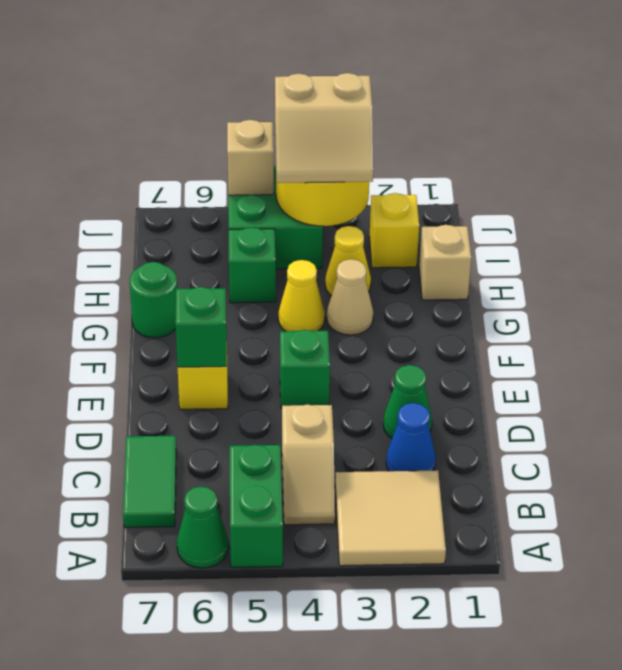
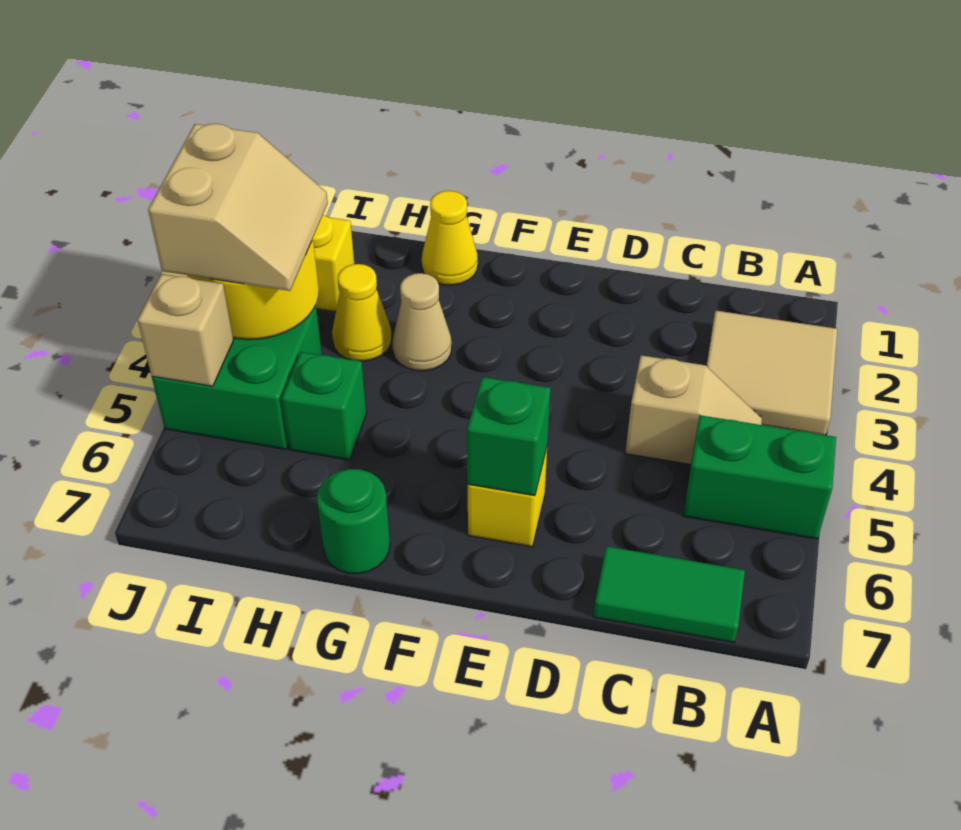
green cone A6 level 1 -> none
blue cone C2 level 1 -> none
green cone D2 level 1 -> none
green brick E4 level 1 -> none
yellow cone G4 level 1 -> yellow cone G1 level 1
tan brick H1 level 1 -> none

